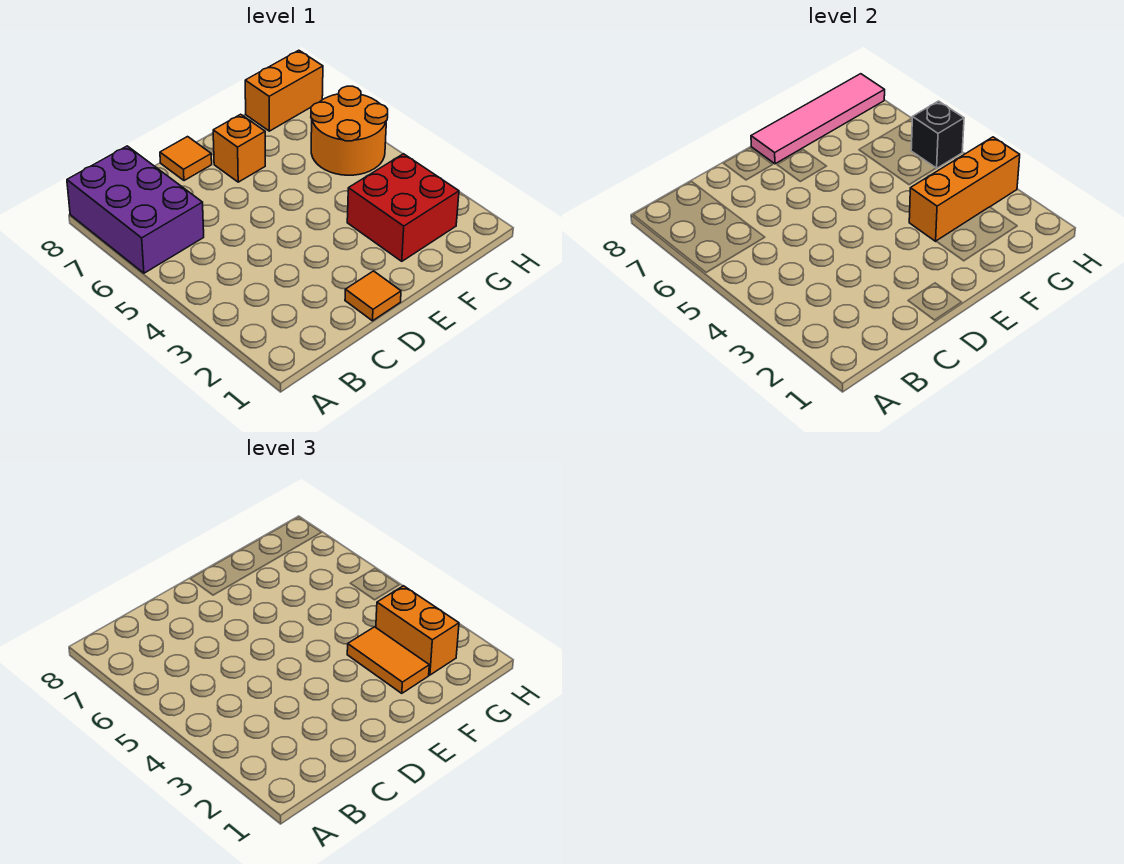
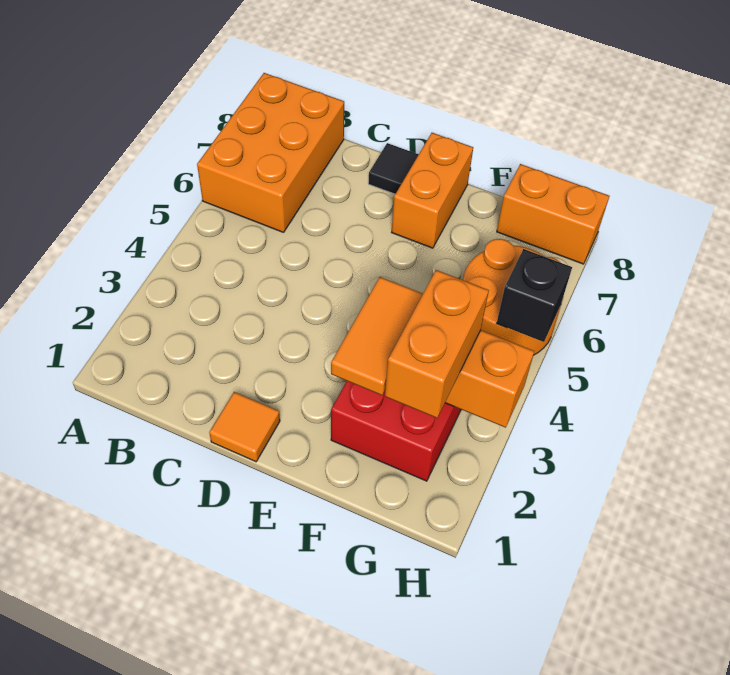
purple brick A6:B8 level 1 -> orange brick A6:B8 level 1
orange tile D8 level 1 -> black tile D8 level 1
orange brick E7 level 1 -> orange brick E7:E8 level 1
pink tile E8:H8 level 2 -> none

